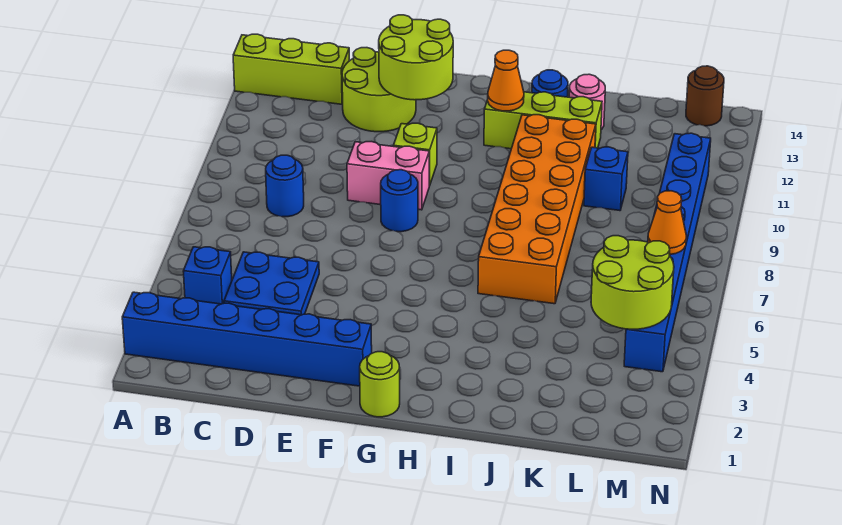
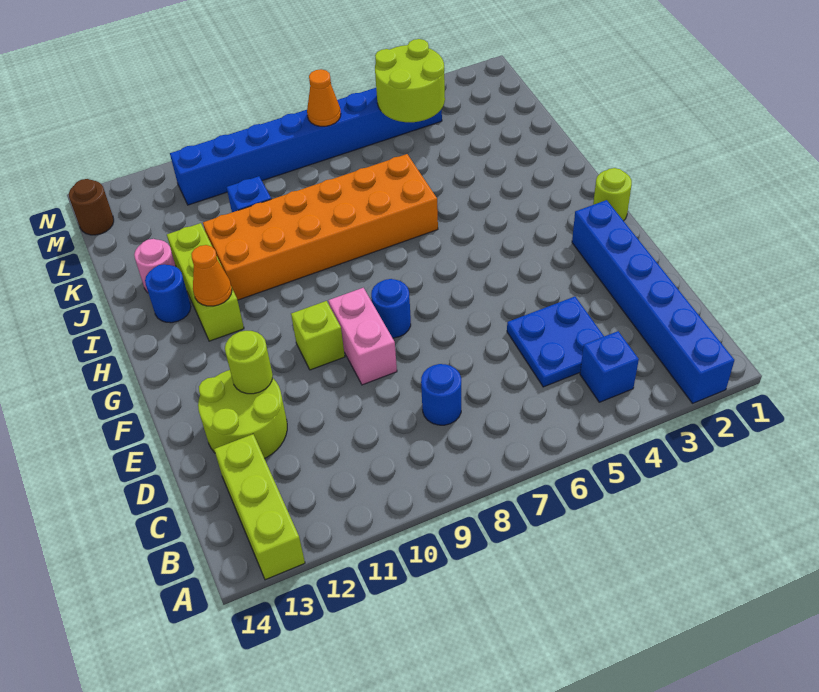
lime round brick E12:F13 level 2 -> lime round brick E12 level 2

